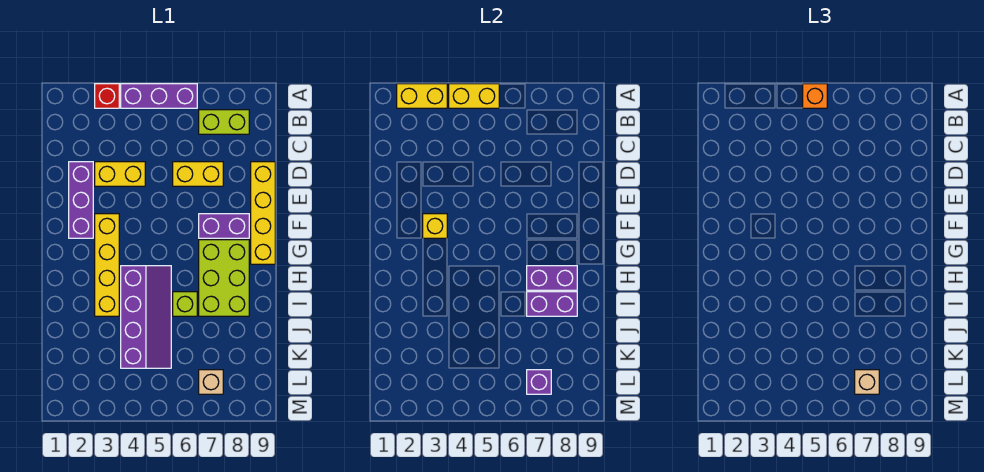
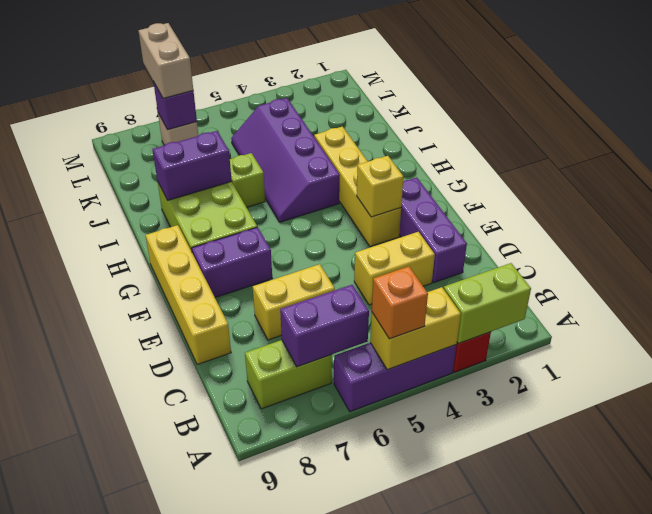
yellow brick A2:A3 level 2 -> lime brick A2:A3 level 2
purple brick H7:H8 level 2 -> purple brick B6:B7 level 2
tan brick L7 level 3 -> tan brick L7:M7 level 3

